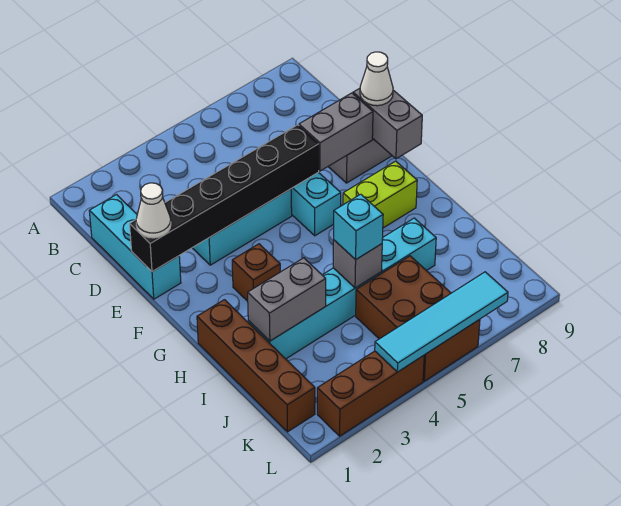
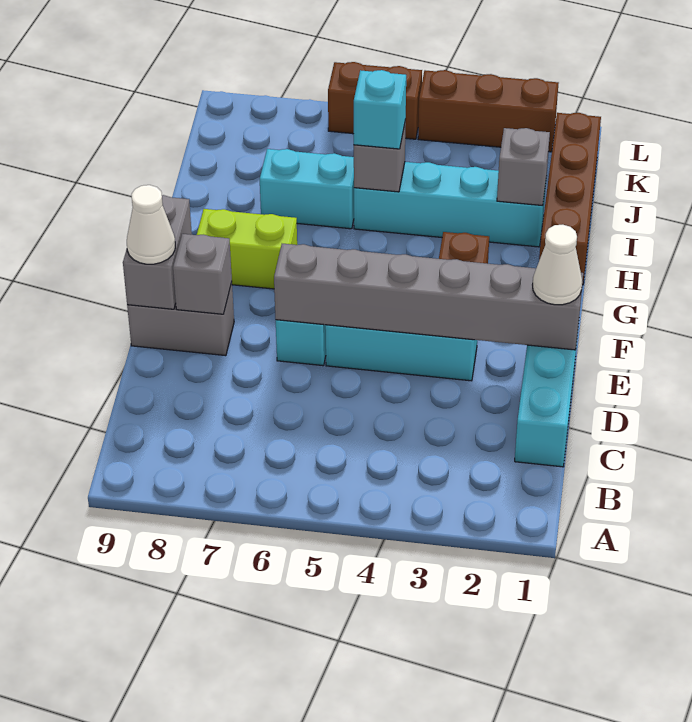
black brick E1:E6 level 2 -> grey brick E1:E6 level 2
grey brick E7:E8 level 2 -> grey brick E8 level 2
grey brick I2:I3 level 2 -> grey brick I2 level 2
brown brick J5:L6 level 1 -> brown brick L5:L6 level 1
cyan tile L4:L7 level 2 -> none

